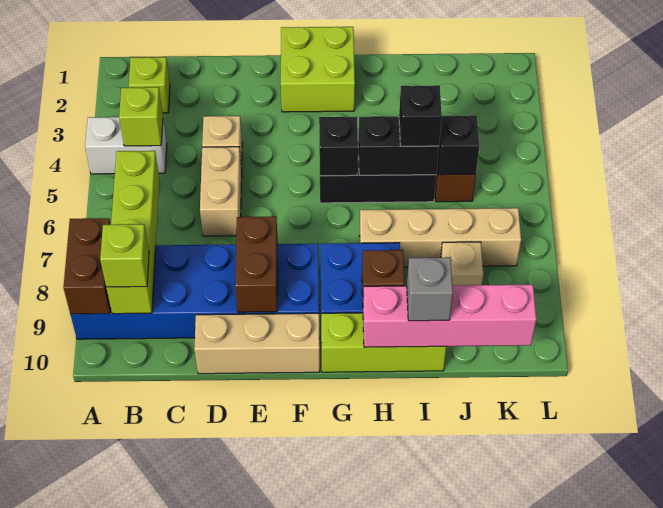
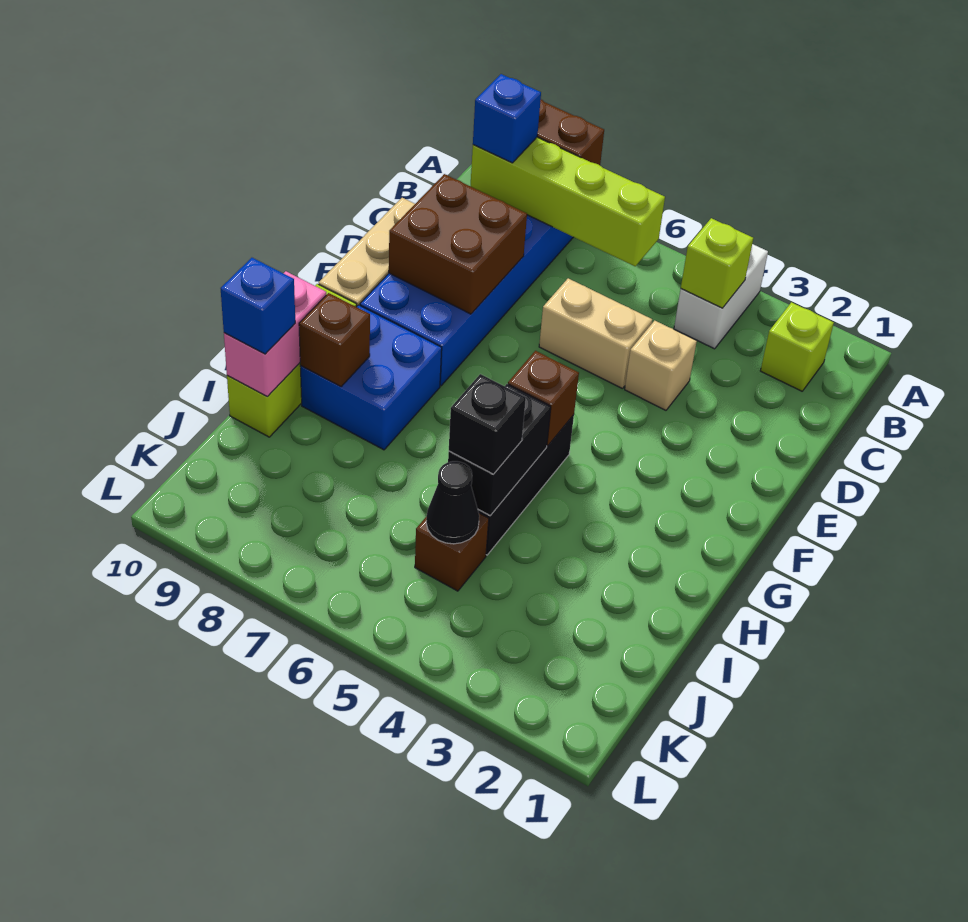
lime brick B9 level 3 -> blue brick B9 level 3
brown brick E8:E9 level 2 -> brown brick D8:E9 level 2
lime brick F1:G2 level 1 -> none
black brick G5 level 2 -> brown brick G5 level 2
tan brick H7:K7 level 1 -> none
pink brick H10:K10 level 2 -> pink brick H10:I10 level 2
grey brick I10 level 3 -> blue brick I10 level 3
black brick J5 level 2 -> black cone J5 level 2
tan brick J8 level 1 -> none

